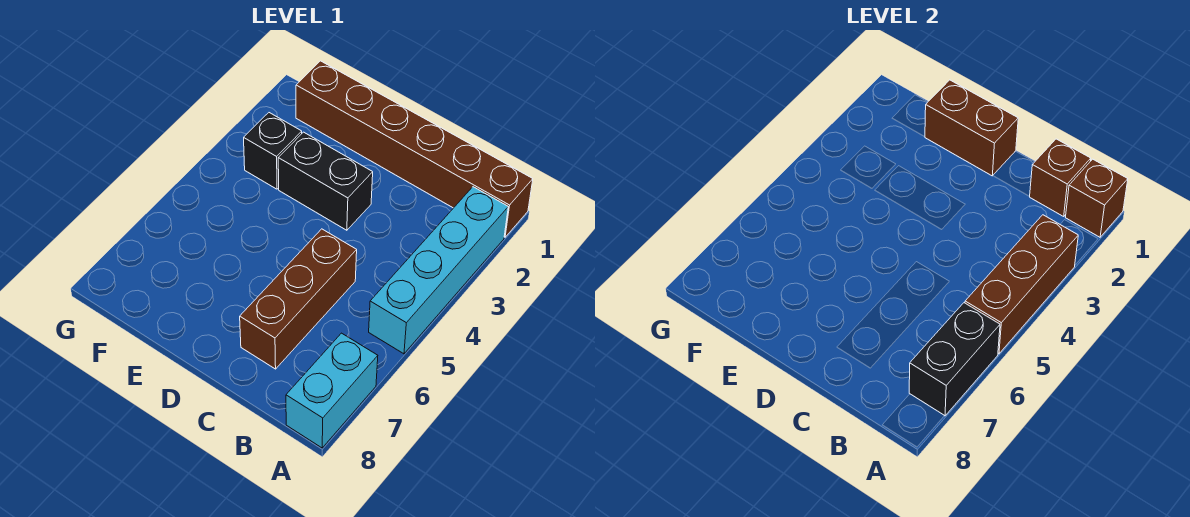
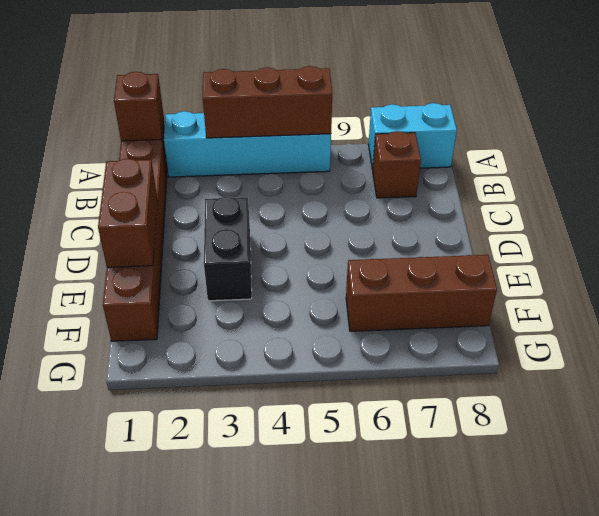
black brick A6:A7 level 2 -> none
brown brick B1 level 2 -> brown brick B7 level 1
brown brick C5:C7 level 1 -> brown brick F6:F8 level 1
black brick F3 level 1 -> none

